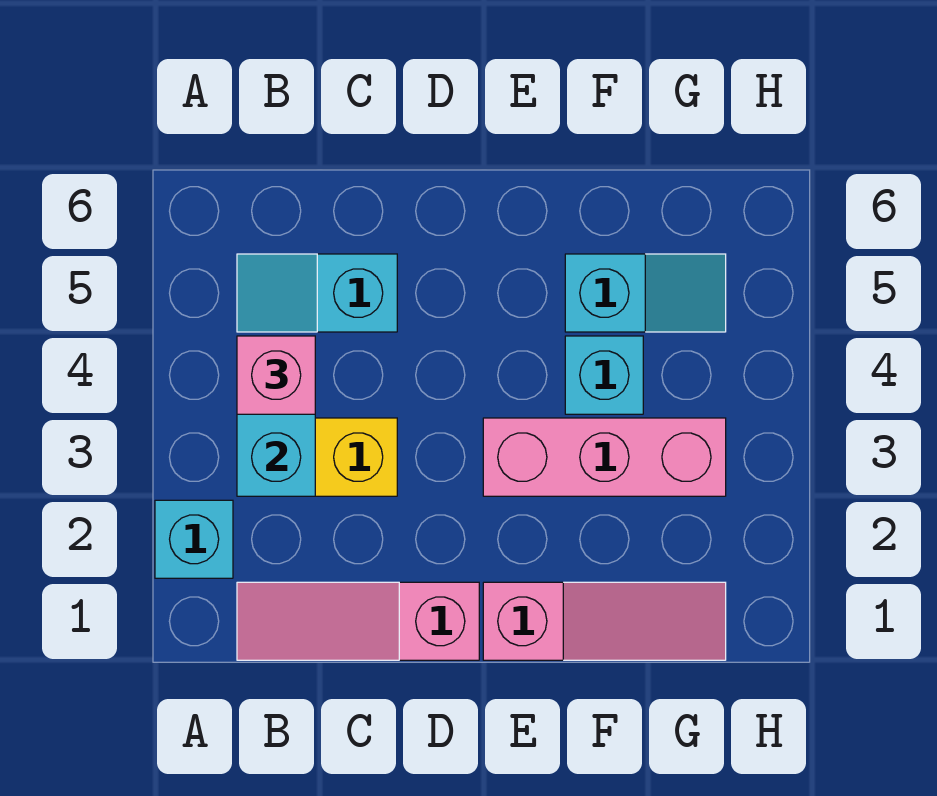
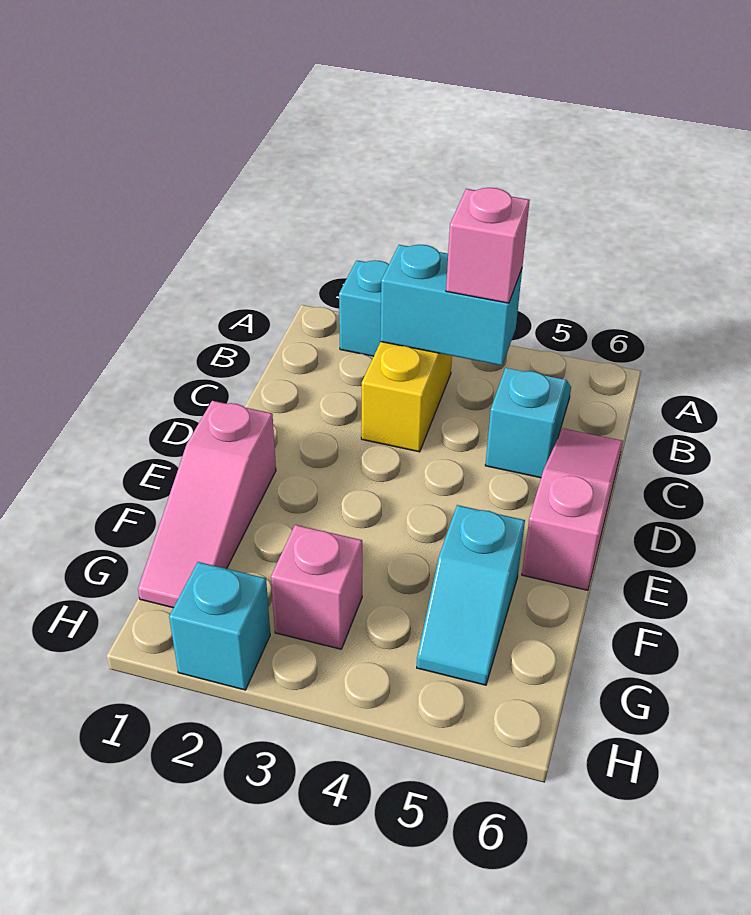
pink slope B1:D1 level 1 top D -> pink slope C6:E6 level 1 top E
pink brick E3:G3 level 1 -> pink brick G3 level 1
cyan brick F4 level 1 -> cyan brick H2 level 1

